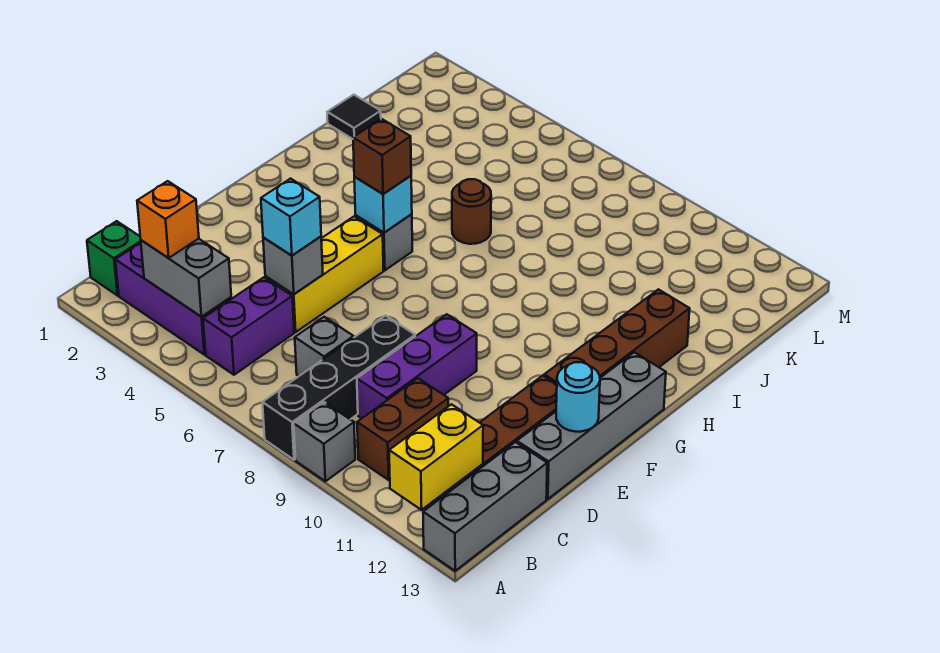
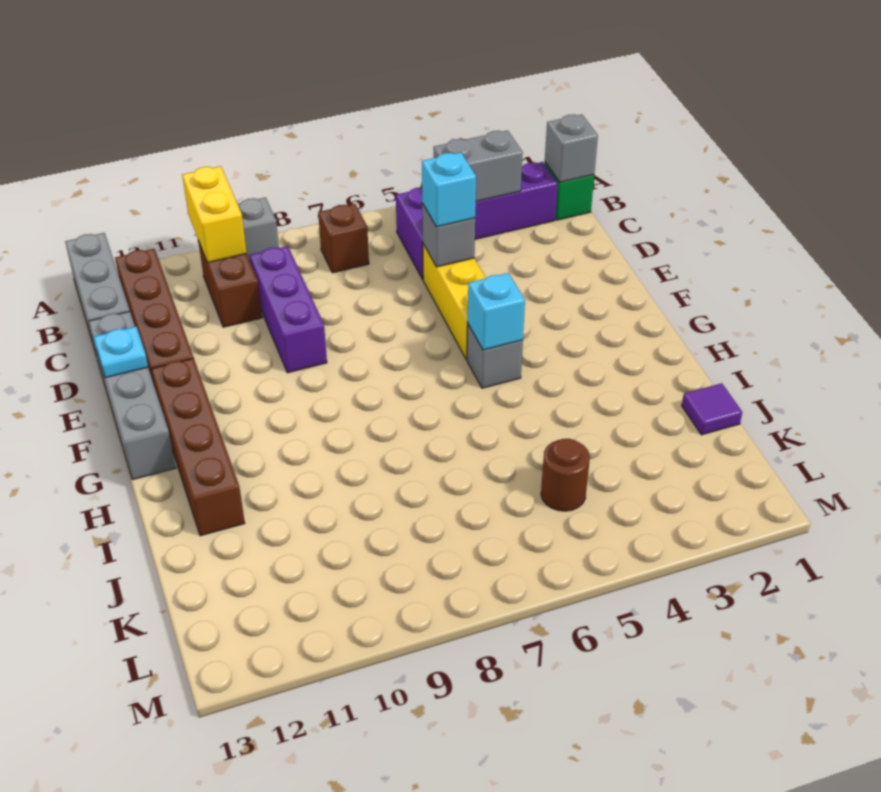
black brick A8:D8 level 1 -> none
yellow brick A12:B12 level 2 -> yellow brick A10:B10 level 2
orange brick B3 level 3 -> none
grey brick C7 level 1 -> grey brick B1 level 2
cyan round brick E13 level 2 -> cyan plate E13 level 2
brown brick G5 level 3 -> brown brick B7 level 1
brown round brick I6 level 1 -> brown round brick K5 level 1
black tile J1 level 1 -> purple tile J1 level 1

